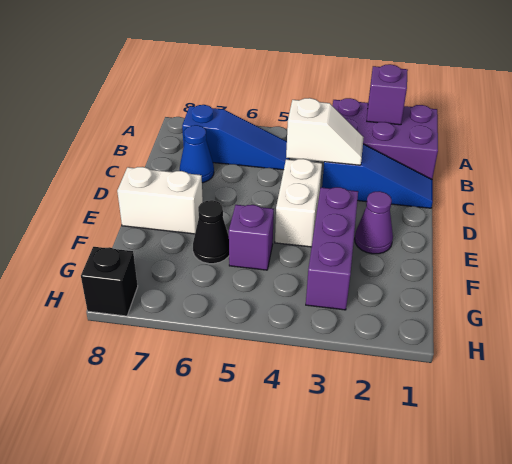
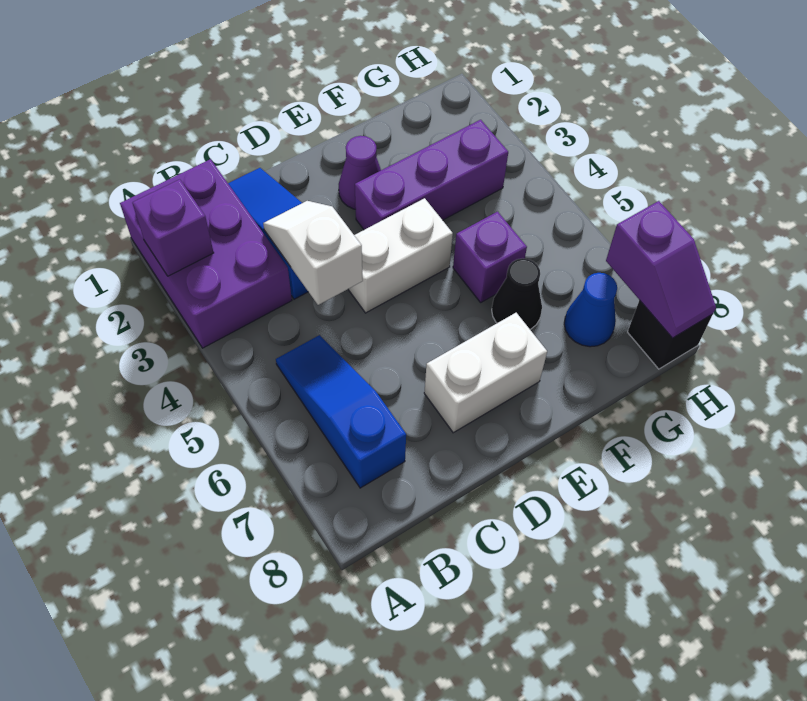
blue cone C7 level 1 -> blue cone G7 level 1
white brick E7:E8 level 1 -> white brick D7:E7 level 1
none -> purple slope H7:H8 level 2 top 7

